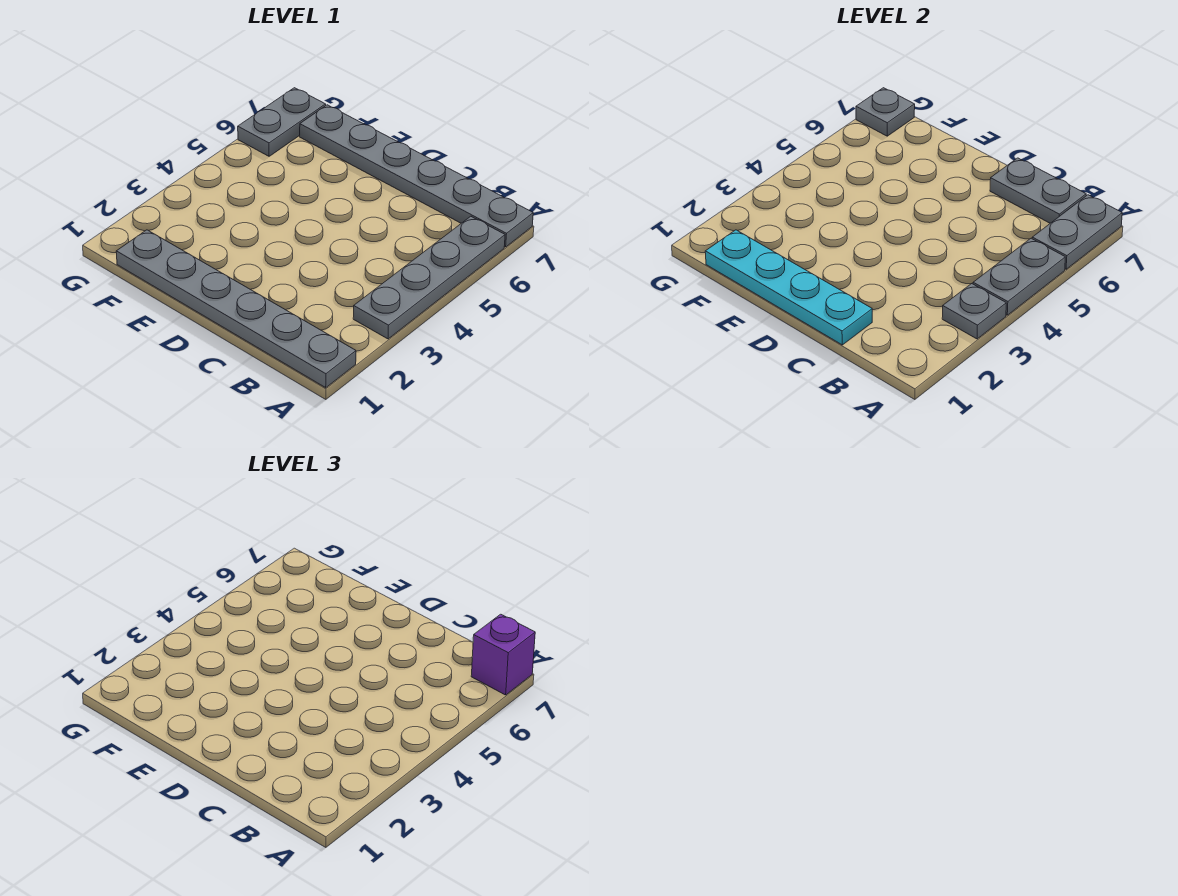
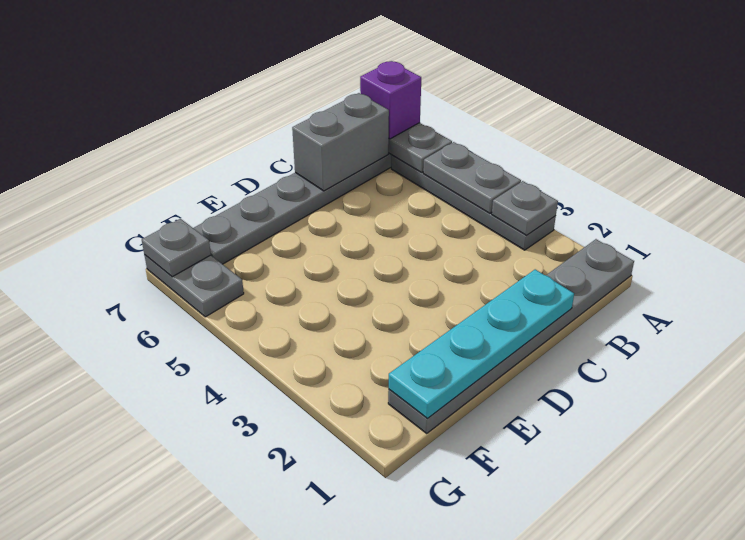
grey plate B7:C7 level 2 -> grey brick B7:C7 level 2

